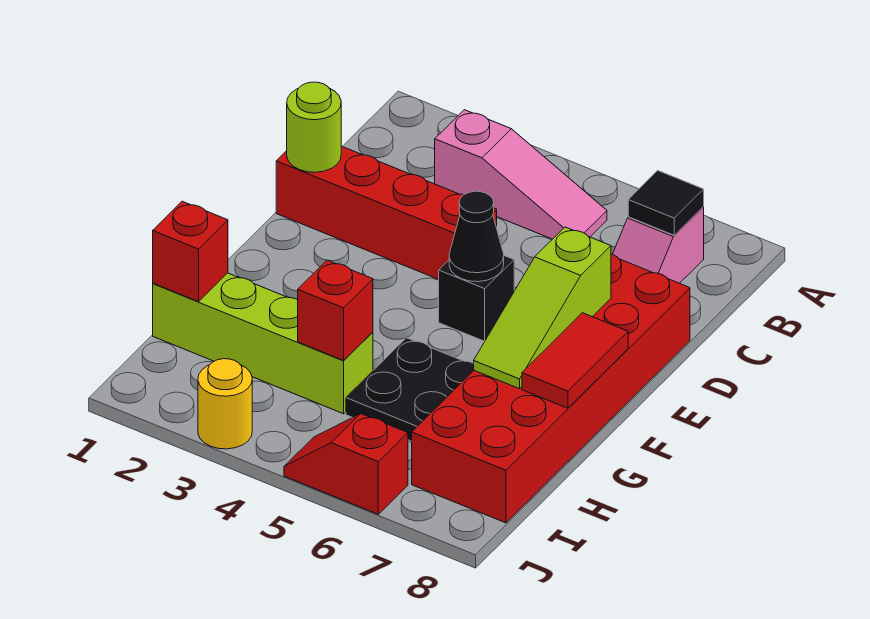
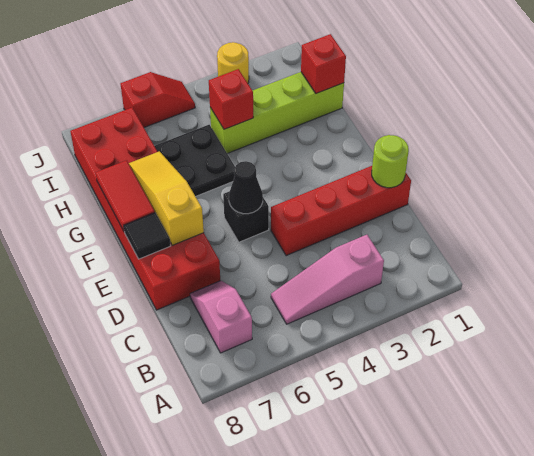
black tile B7 level 2 -> black tile E8 level 2
lime slope E7:G7 level 2 top E -> yellow slope E7:G7 level 2 top E

